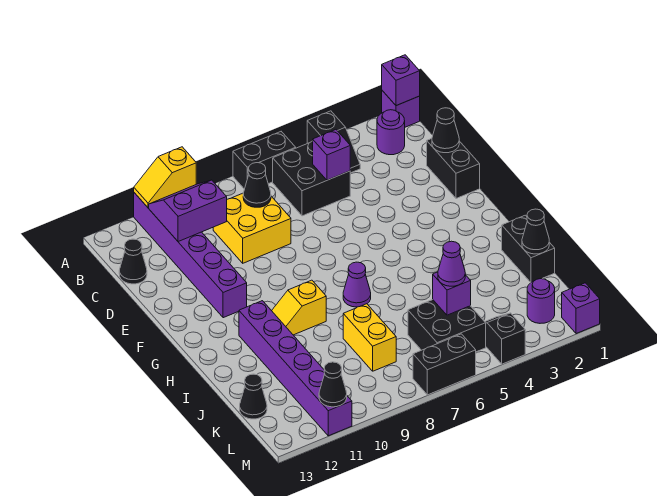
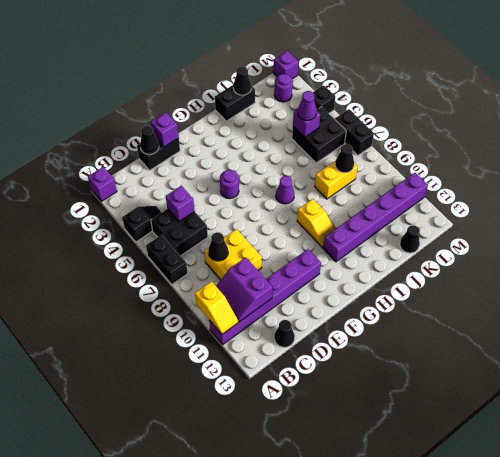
purple brick A1 level 2 -> purple brick E1 level 2
purple round brick B2 level 1 -> purple round brick F5 level 1
black cone M11 level 2 -> black cone K8 level 2

